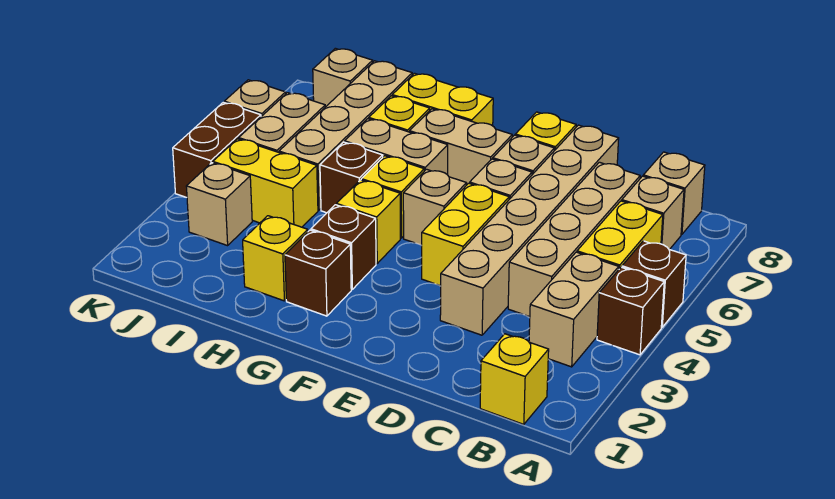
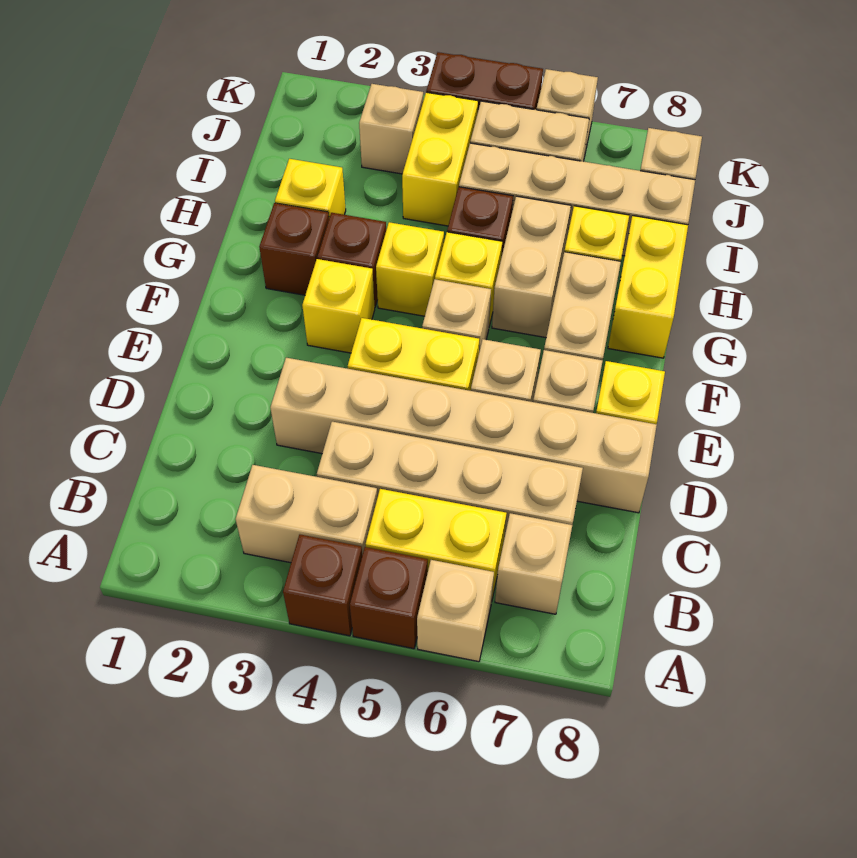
yellow brick B1 level 1 -> yellow brick F3 level 1
tan brick B8 level 1 -> tan brick A6 level 1

